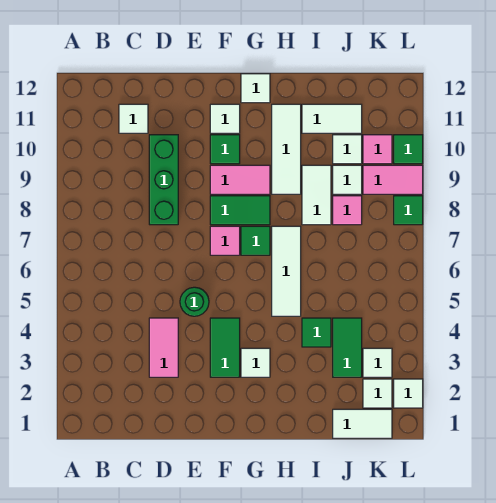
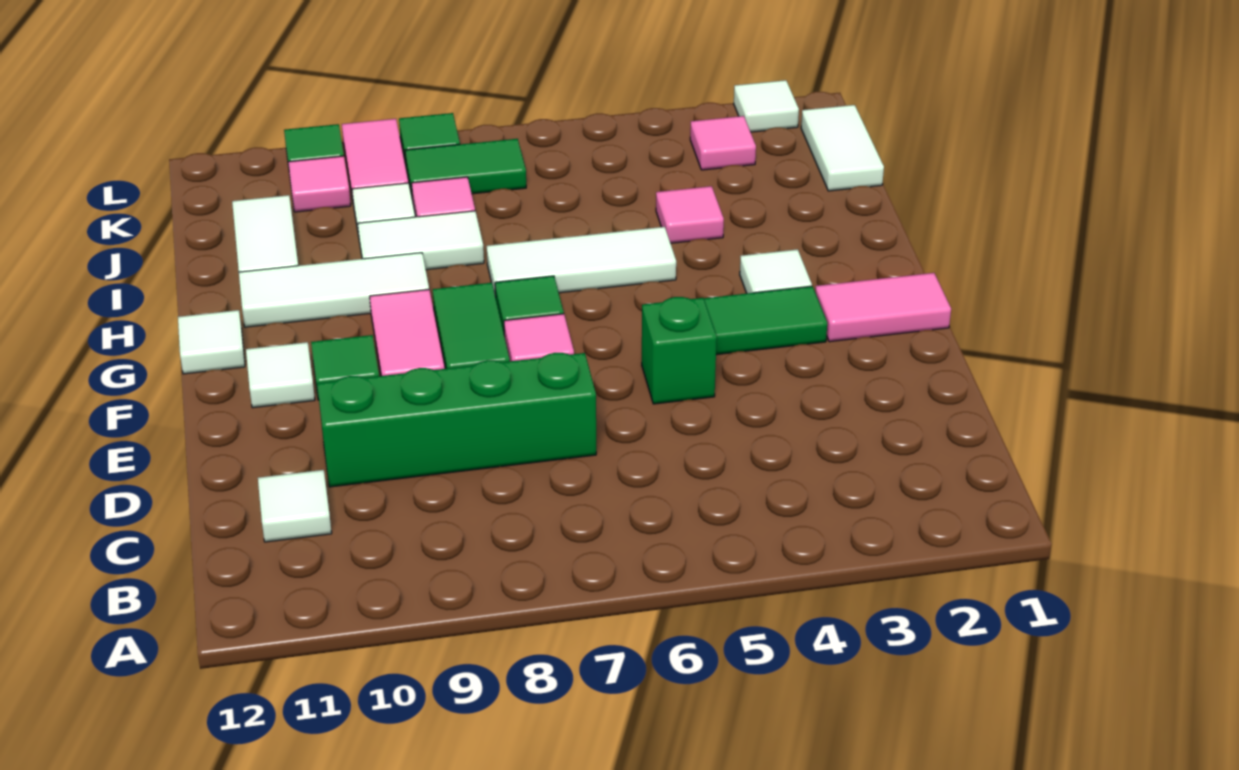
pink tile D3:D4 level 1 -> pink tile F1:F2 level 1
green brick D8:D10 level 1 -> green brick D7:D10 level 1
green round brick E5 level 1 -> green brick E5 level 1
green tile I4 level 1 -> pink tile I4 level 1
green tile J3:J4 level 1 -> green tile K7:K8 level 1
white tile J10 level 1 -> none
white tile K2 level 1 -> none
white tile K3 level 1 -> pink tile K3 level 1

